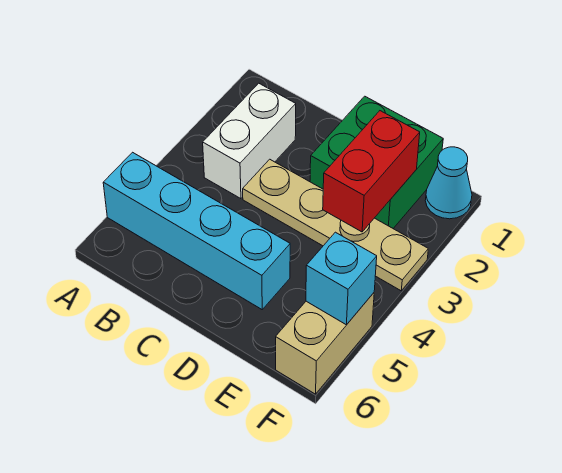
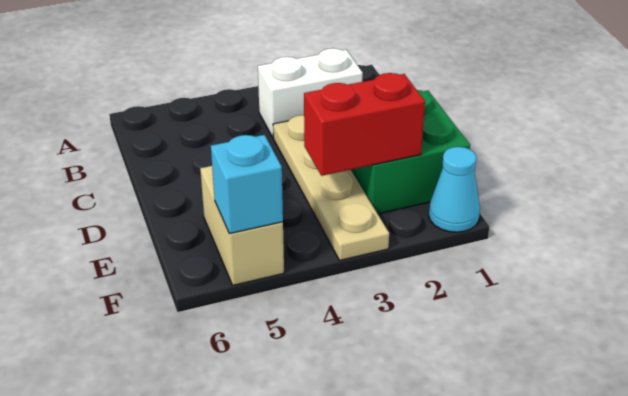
cyan brick A5:D5 level 1 -> none
tan brick F5:F6 level 1 -> tan brick E5:F5 level 1

